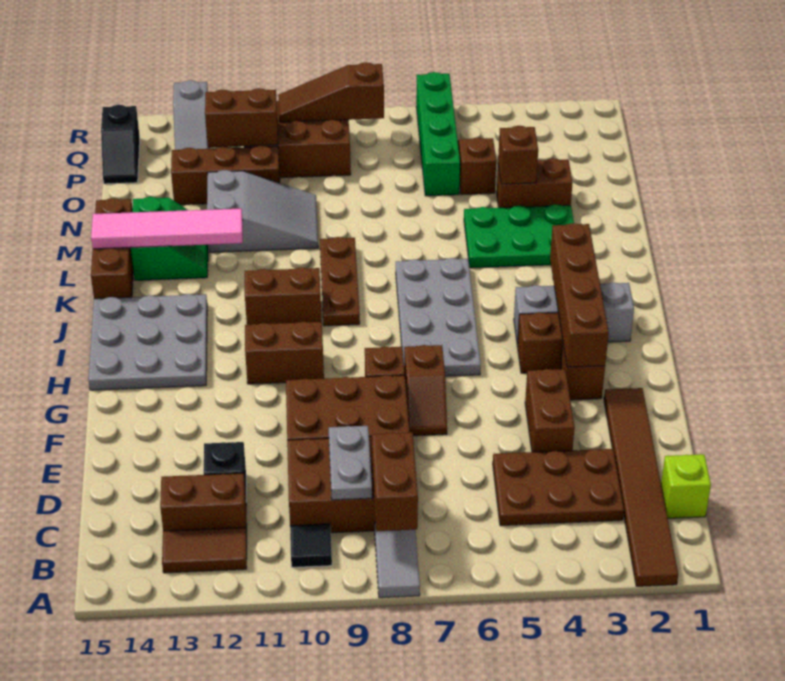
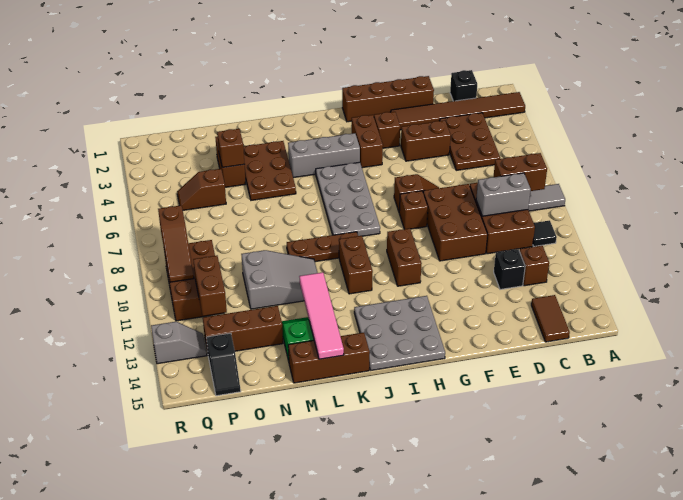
brown tile B12:B13 level 1 -> brown tile C14:C15 level 1
lime brick C1 level 1 -> black brick C1 level 1
grey plate C9:D9 level 2 -> grey brick C9:D9 level 2
brown brick C12:C13 level 1 -> brown brick C12 level 1
brown brick G3:J3 level 2 -> brown brick E1:H1 level 1
grey plate H6:K7 level 1 -> grey plate I5:J8 level 1
grey brick I2:I4 level 1 -> grey brick I4:K4 level 1
green plate L3:M5 level 1 -> brown plate L3:M5 level 1
grey slope M10:N12 level 1 top 12 -> grey slope L10:N11 level 1 top N
green brick O6:R6 level 1 -> none
brown brick O11:O13 level 1 -> brown brick N13:P13 level 1
black slope P15:Q15 level 1 top Q -> black slope P14:P15 level 1 top 14

